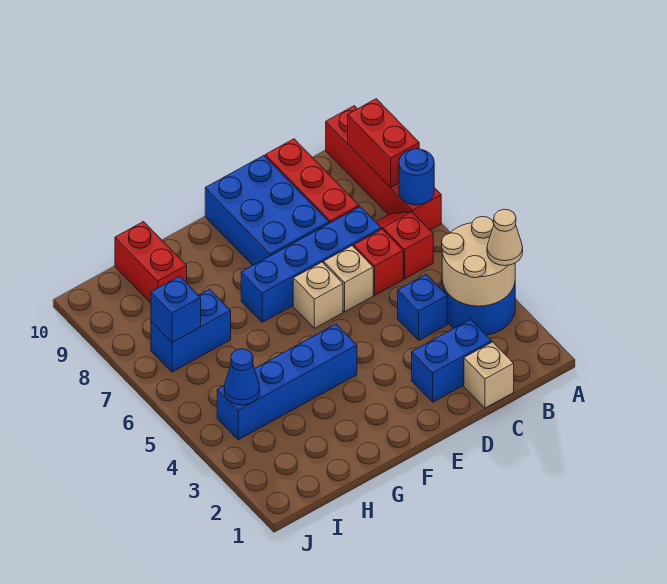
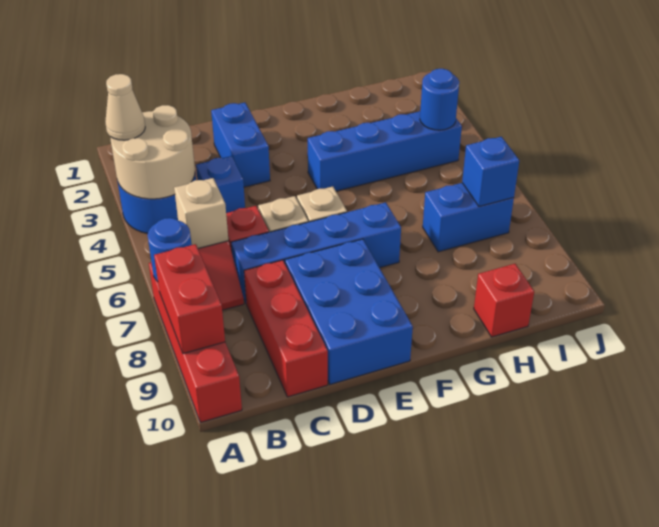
tan brick C1 level 1 -> tan brick B6 level 2
blue brick C2:D2 level 1 -> blue brick D2:D3 level 1
red brick H9:H10 level 1 -> red brick H10 level 1
blue cone I4 level 2 -> blue round brick I4 level 2

